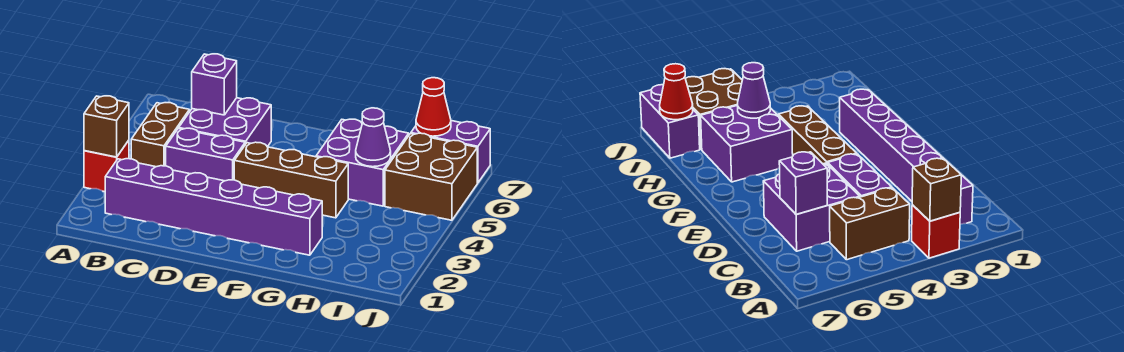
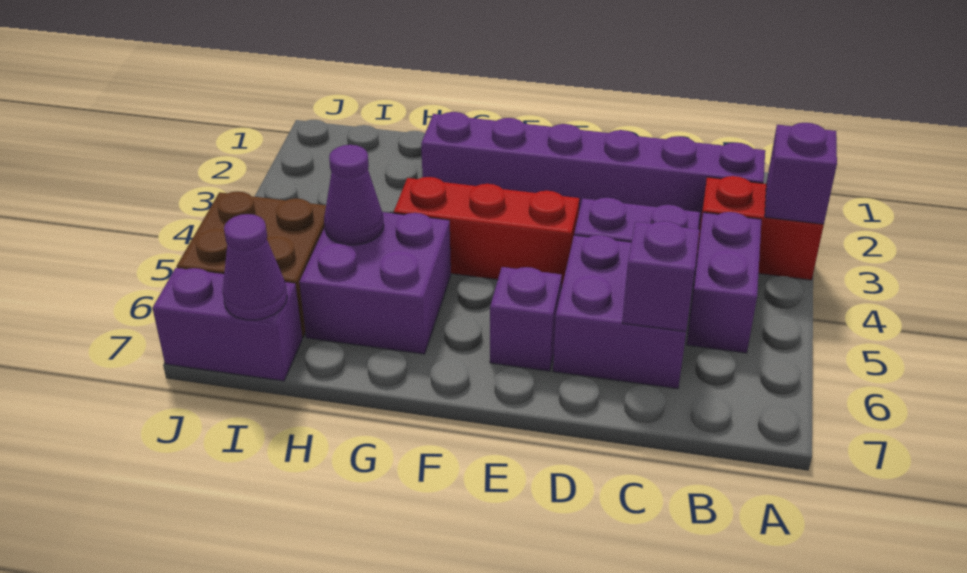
red brick A3 level 1 -> red brick A3:B3 level 1
brown brick A3 level 2 -> purple brick A3 level 2
brown brick B4:B5 level 1 -> purple brick B4:B5 level 1
brown brick E4:G4 level 1 -> red brick E4:G4 level 1
none -> purple brick E6 level 1
red cone I7 level 2 -> purple cone I7 level 2

